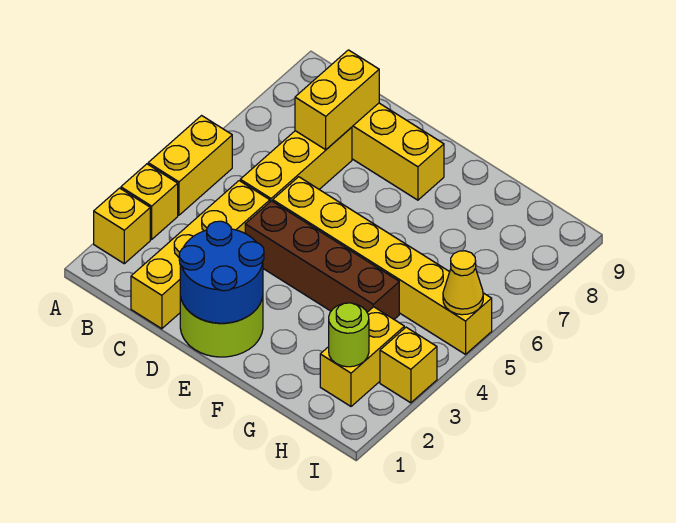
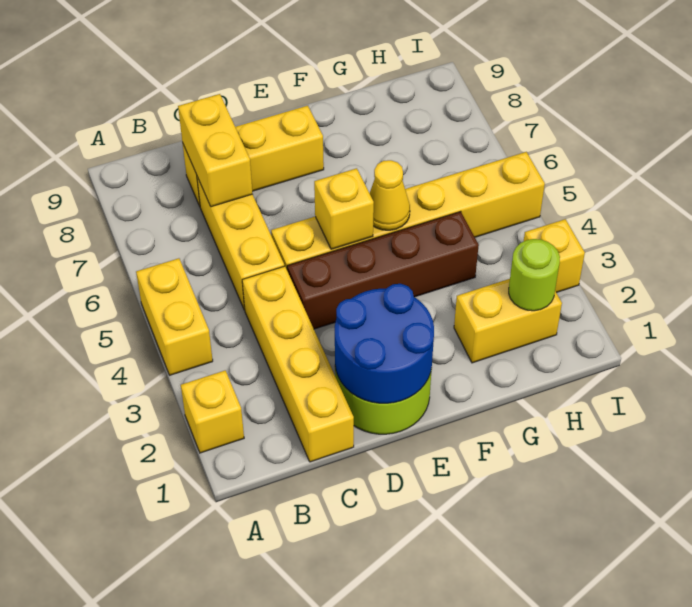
yellow brick A3 level 1 -> yellow brick E5 level 2
yellow brick H2:H3 level 1 -> yellow brick G2:H2 level 1
yellow cone I5 level 2 -> yellow cone F5 level 2

